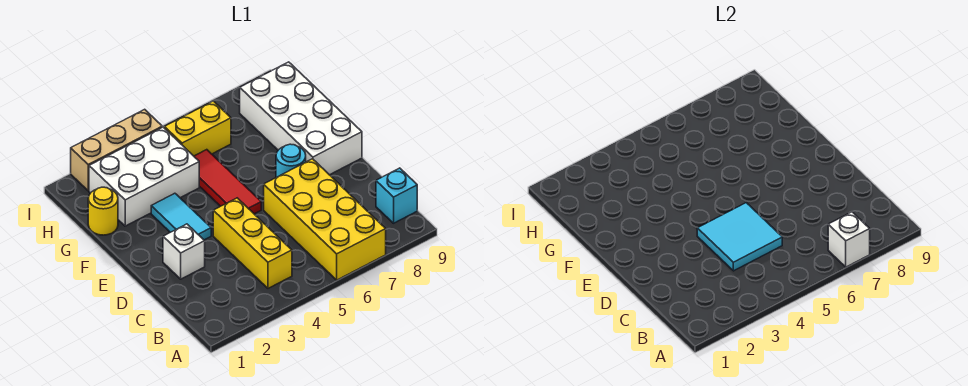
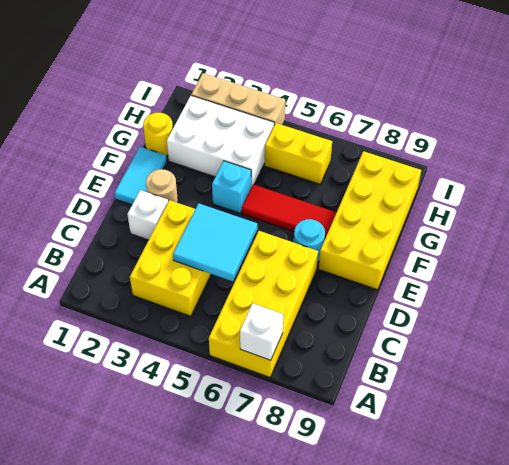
yellow brick B4:D4 level 1 -> yellow brick B3:D4 level 1
cyan brick B9 level 1 -> cyan brick F4 level 1
none -> tan round brick E2 level 1
cyan tile E3:F3 level 1 -> cyan tile E1:F1 level 1
red tile E5:G5 level 1 -> red tile F5:F7 level 1
white brick E8:H9 level 1 -> yellow brick E8:H9 level 1

